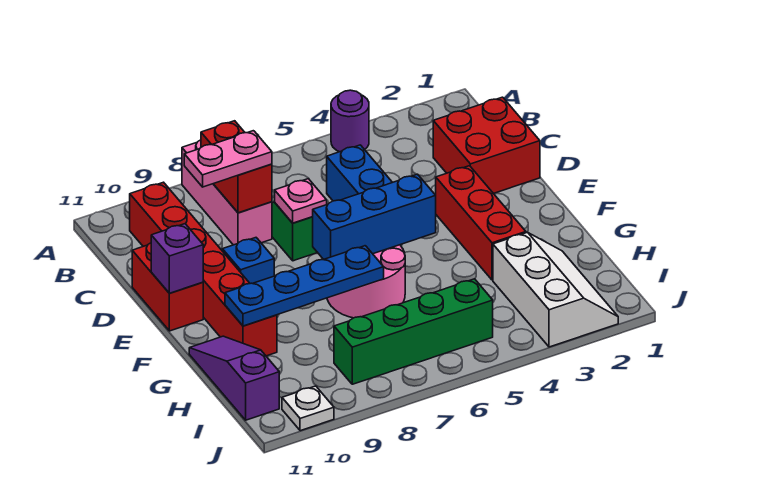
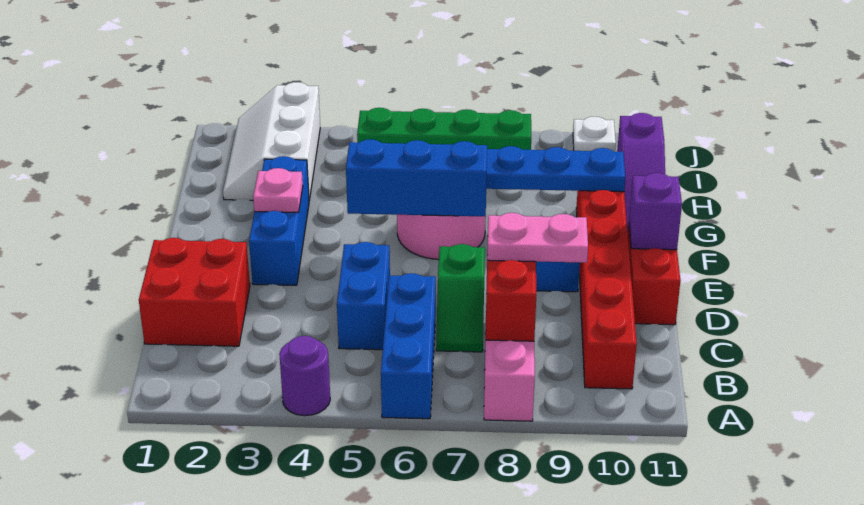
none -> blue brick A6:C6 level 1
pink plate D7 level 2 -> pink plate F3 level 2
red brick E3:G3 level 1 -> blue brick E3:G3 level 1

